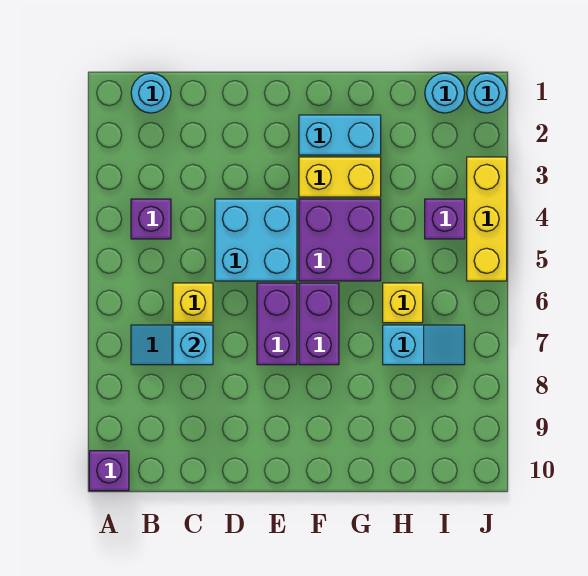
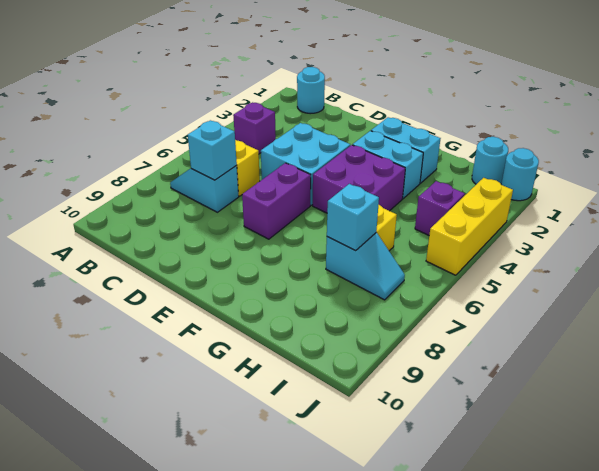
purple brick A10 level 1 -> none
yellow brick F3:G3 level 1 -> cyan brick F3:G3 level 1
purple brick F6:F7 level 1 -> none
none -> cyan brick H7 level 2

